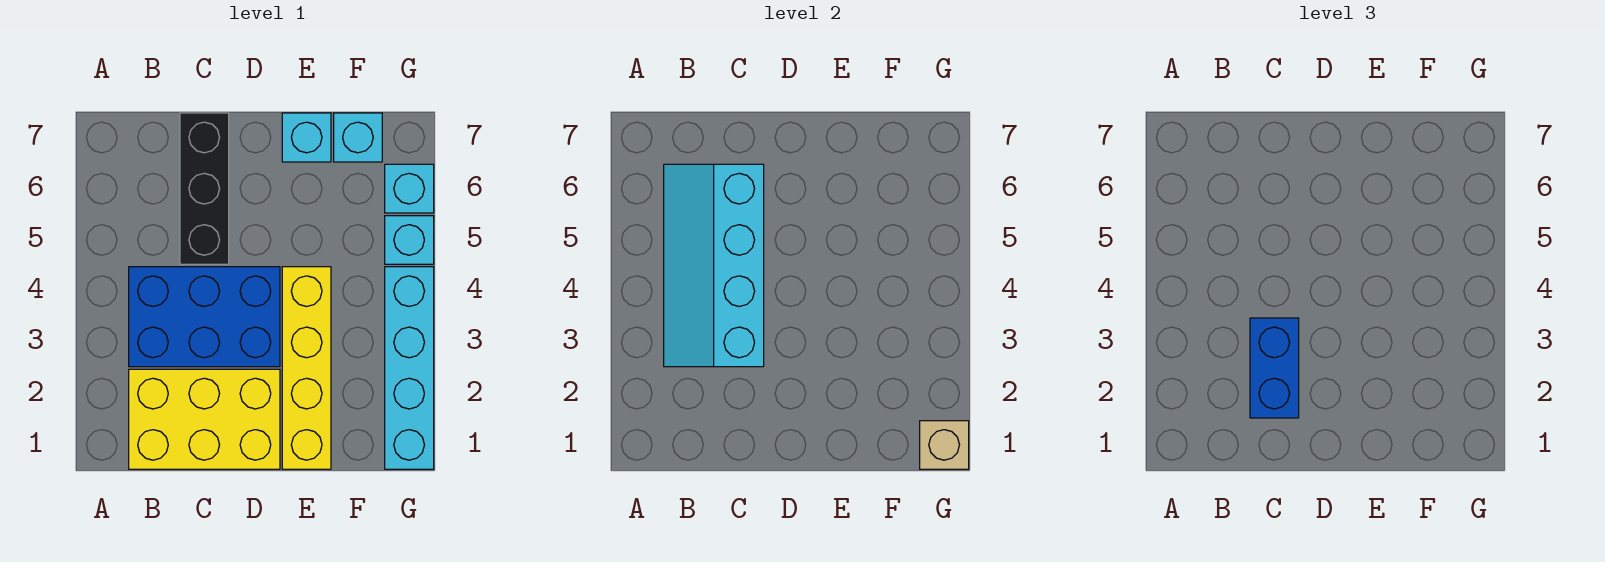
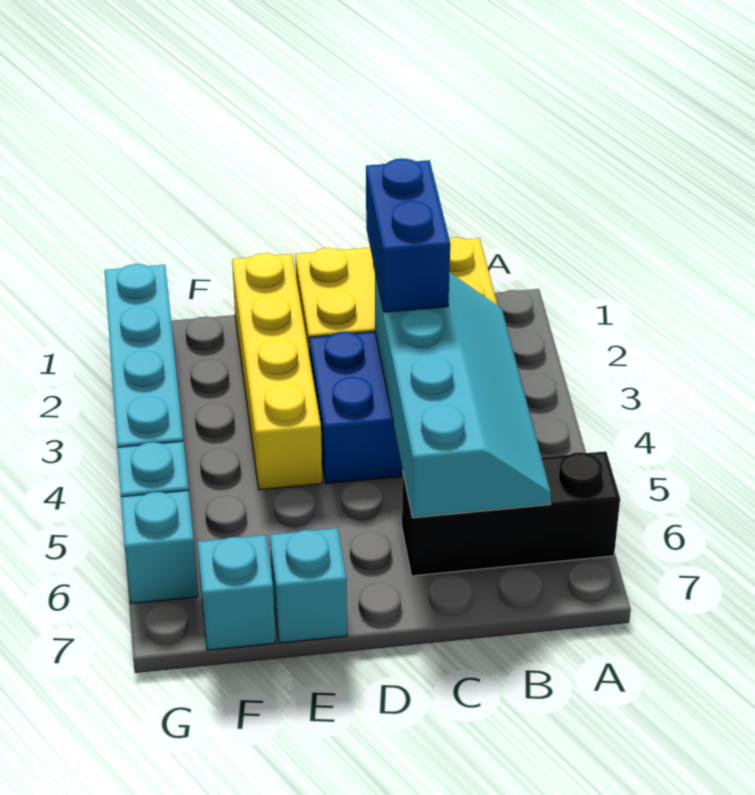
black brick C5:C7 level 1 -> black brick A6:C6 level 1
tan brick G1 level 2 -> none

